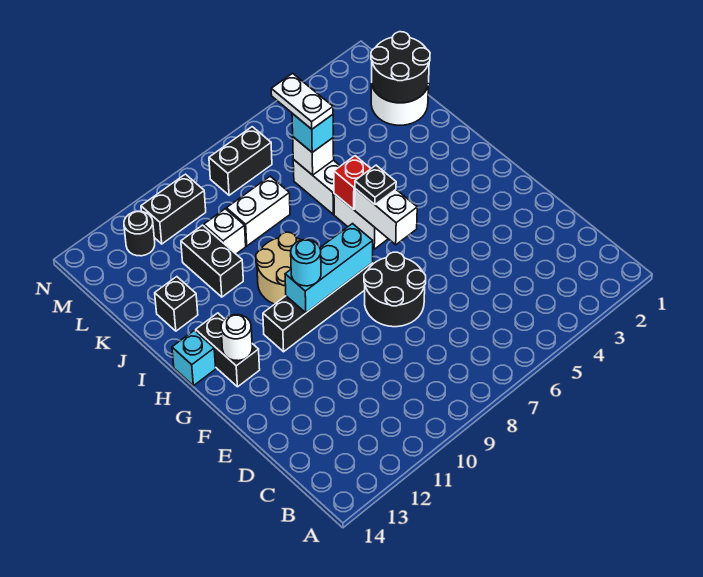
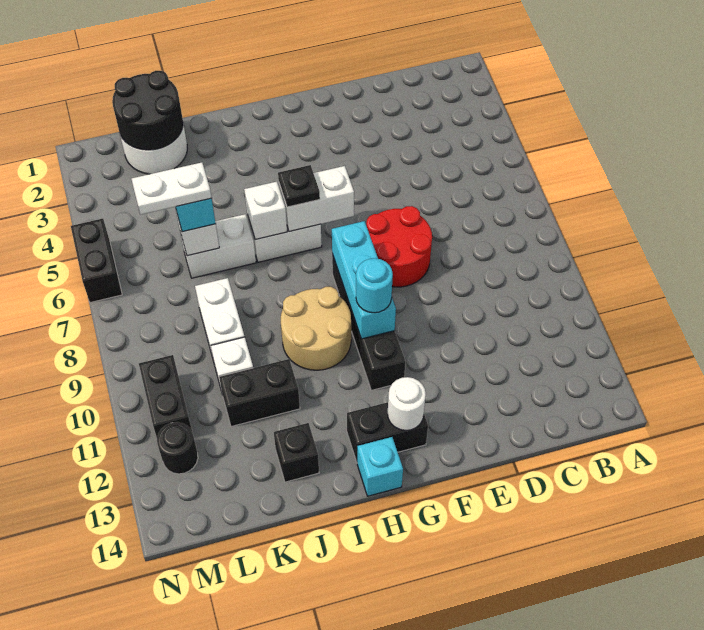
black round brick E7:F8 level 1 -> red round brick E7:F8 level 1
red brick I6 level 2 -> white brick I6 level 2
black brick M7:M8 level 1 -> black brick N5:N6 level 1

